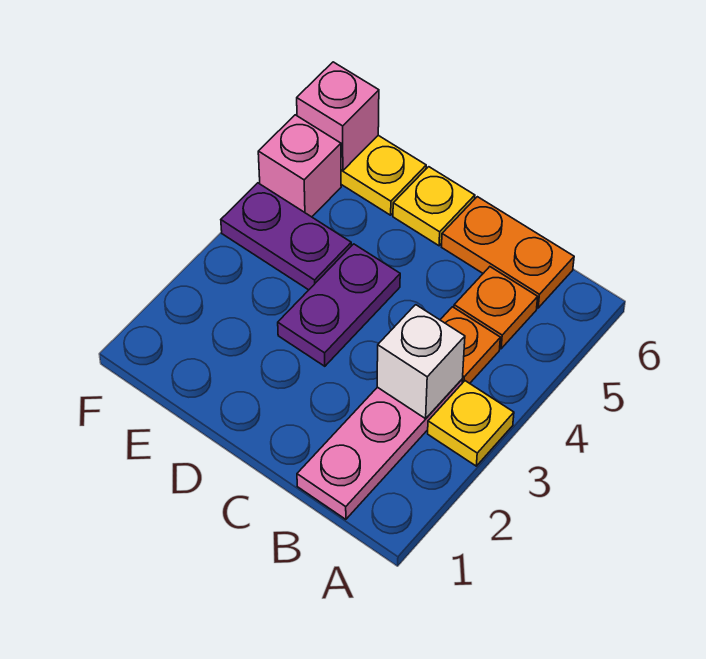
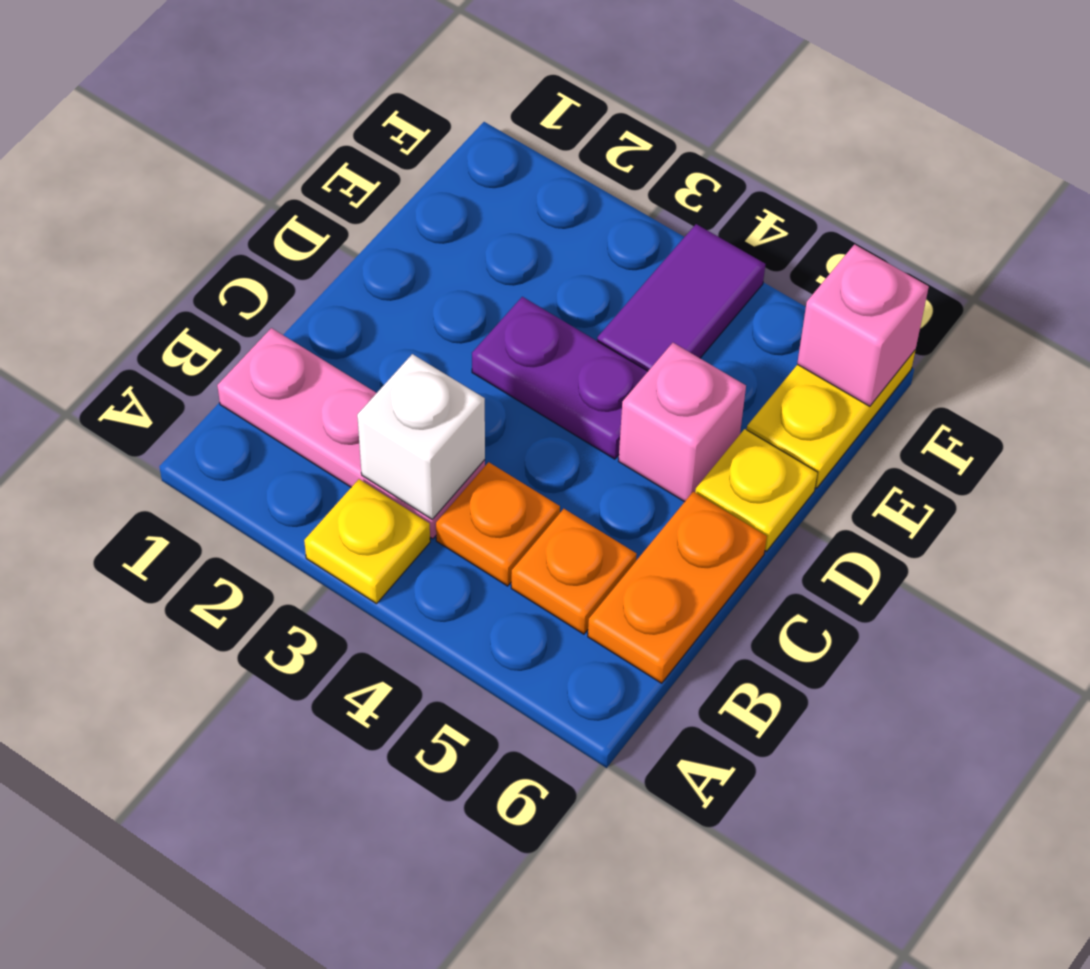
purple plate E4:F4 level 1 -> purple tile E4:F4 level 1
pink brick F5 level 1 -> pink brick D5 level 1

